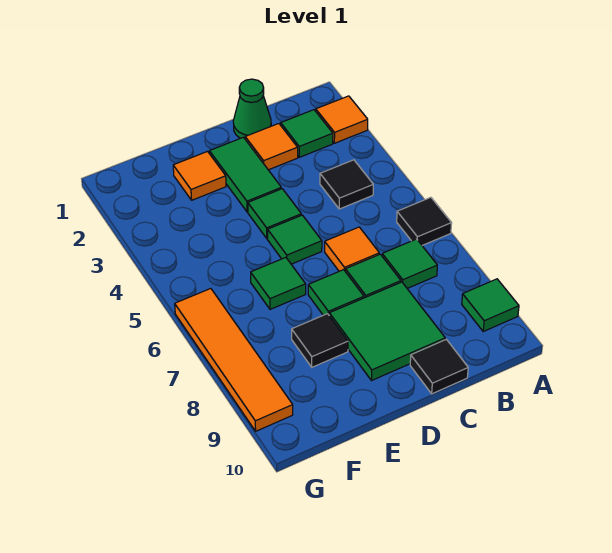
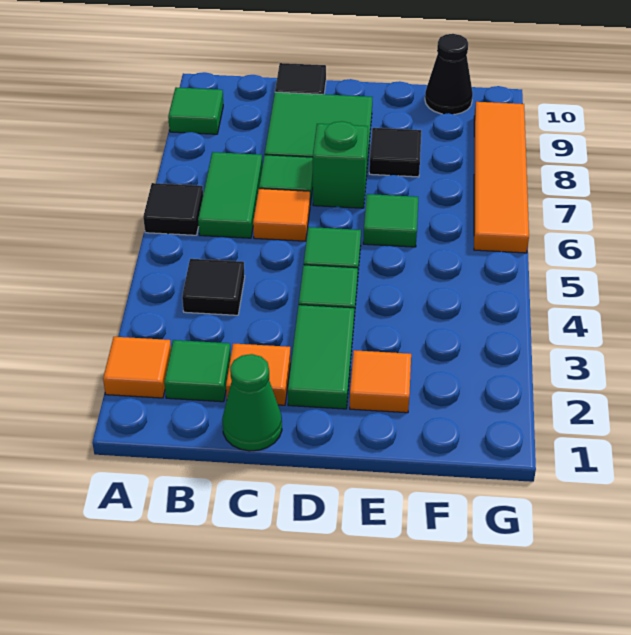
green tile B7 level 1 -> green tile B6:B7 level 1
green tile D7 level 1 -> green brick D7 level 1
none -> black cone F10 level 1

